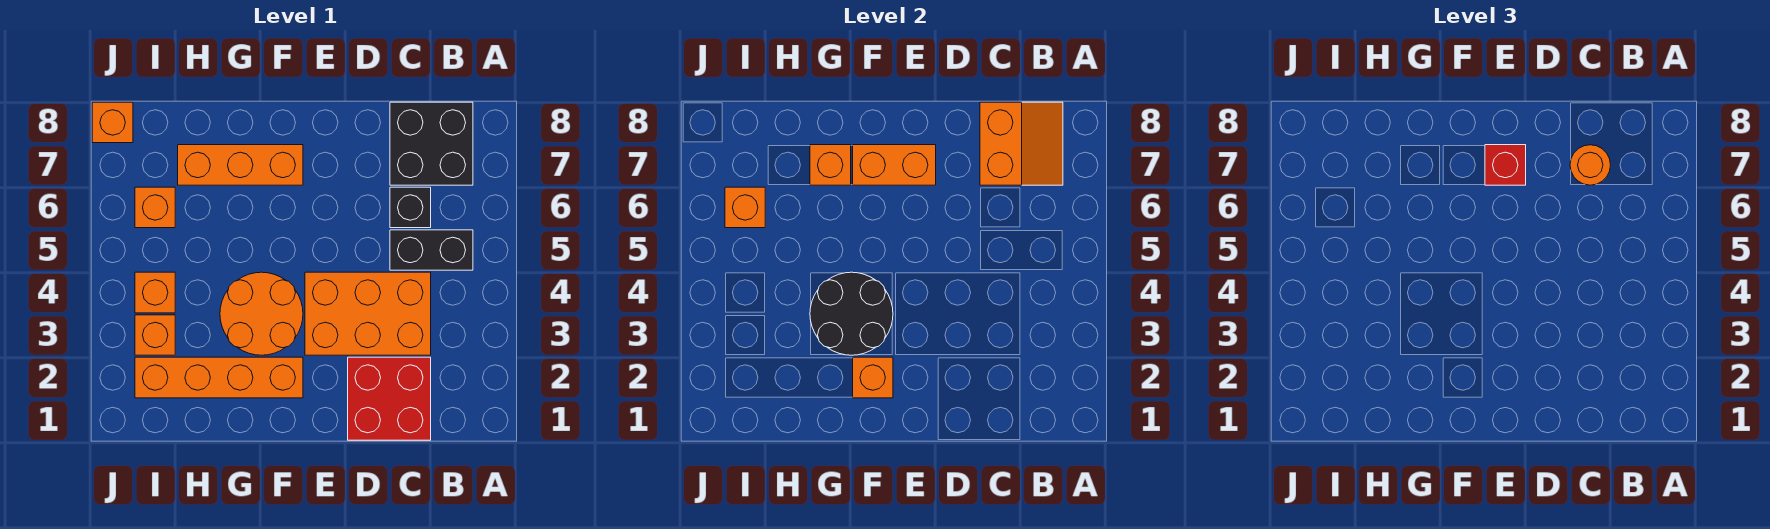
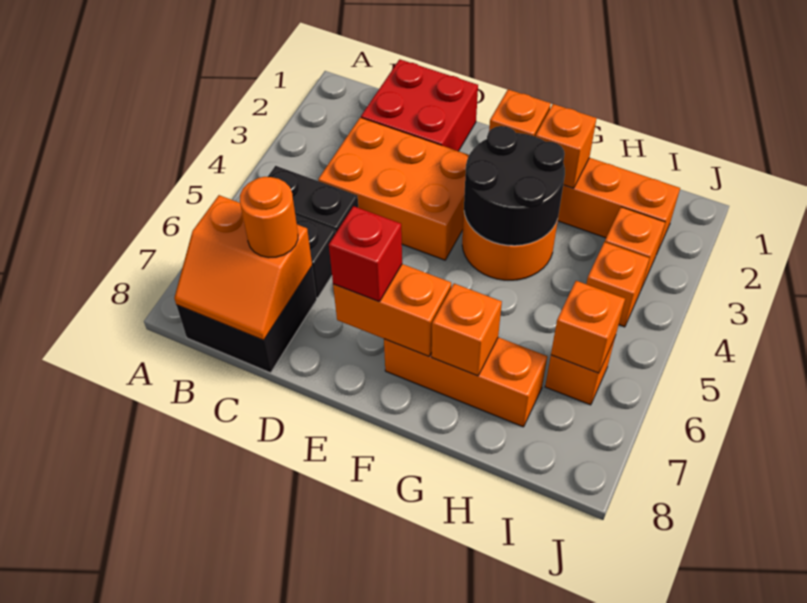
orange slope B7:C8 level 2 top C -> orange slope B7:C8 level 2 top 7
orange brick J8 level 1 -> orange brick G2 level 2

